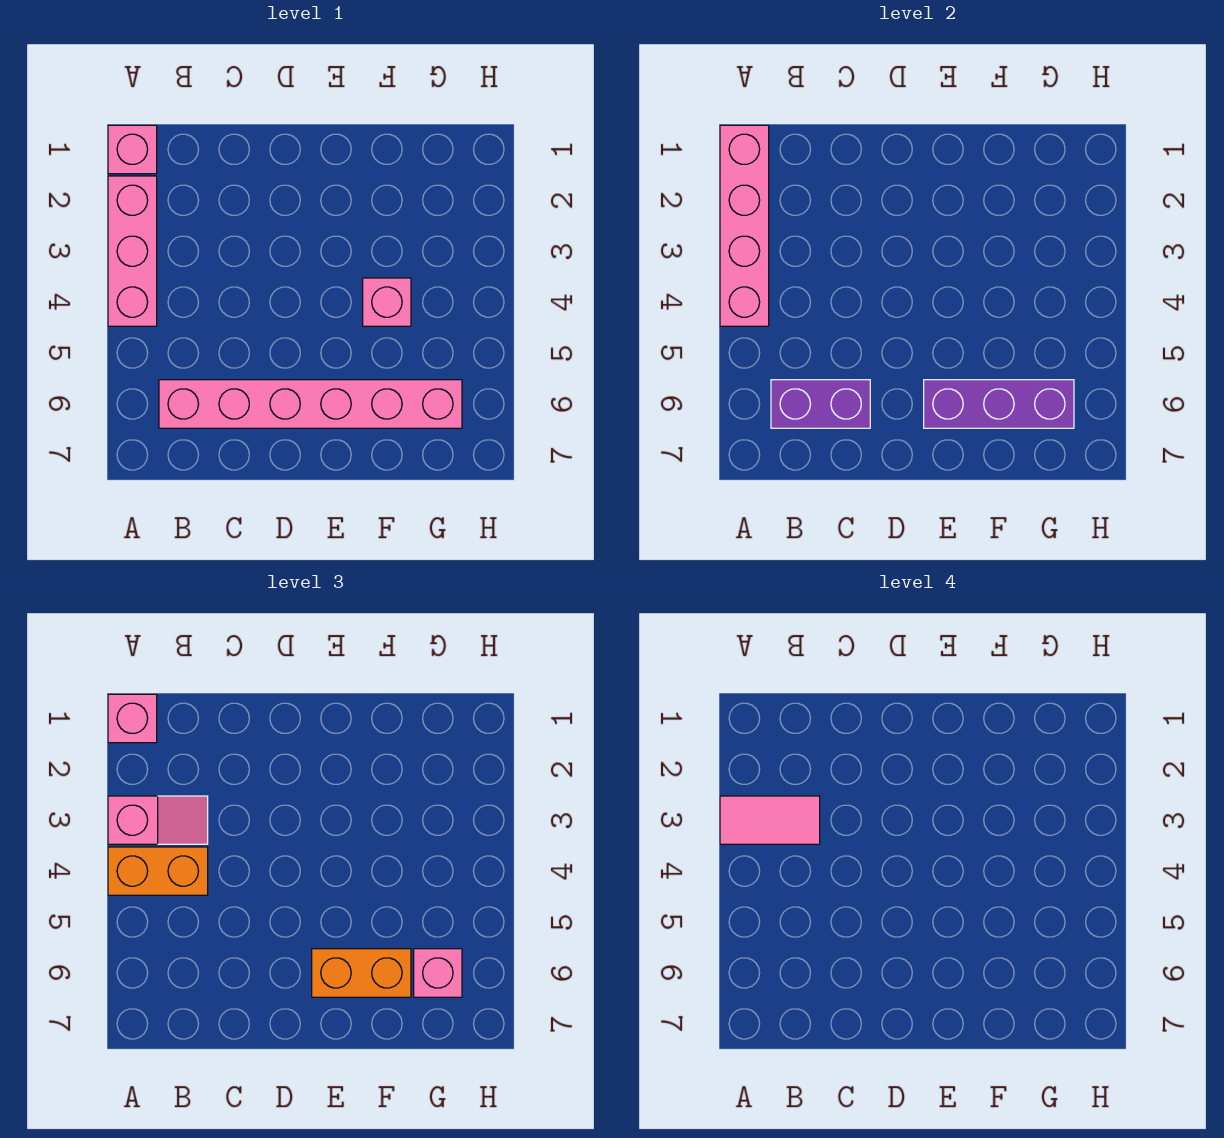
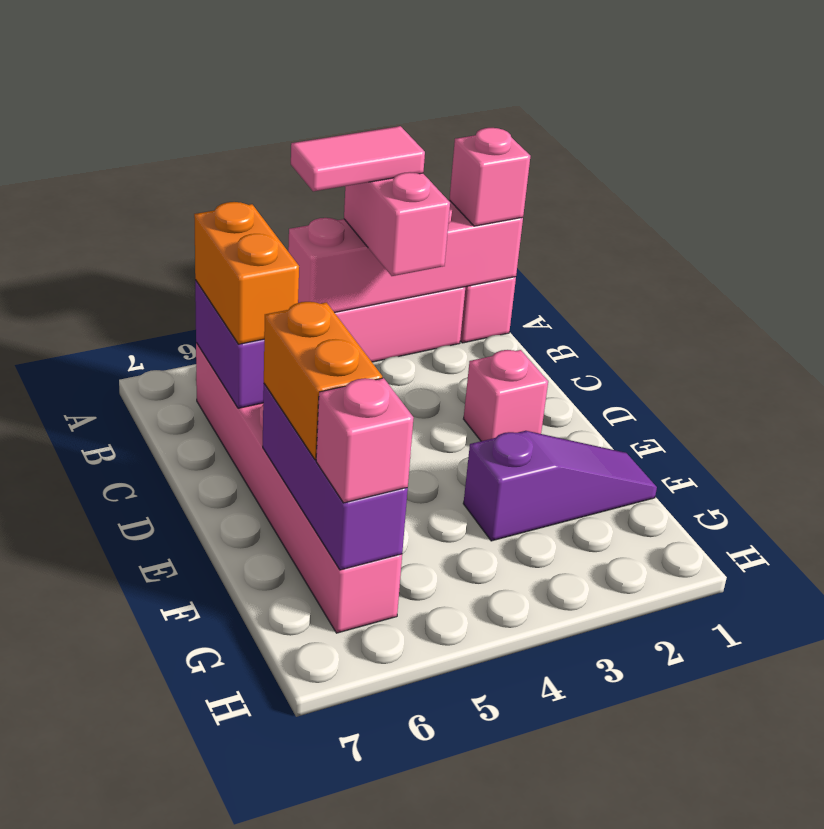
pink slope A3:B3 level 3 top A -> pink brick A3:B3 level 3
pink tile A3:B3 level 4 -> pink tile A3:A4 level 4
orange brick A4:B4 level 3 -> orange brick B6:C6 level 3
none -> purple slope F1:F3 level 1 top 3
pink brick F4 level 1 -> pink brick D2 level 1

